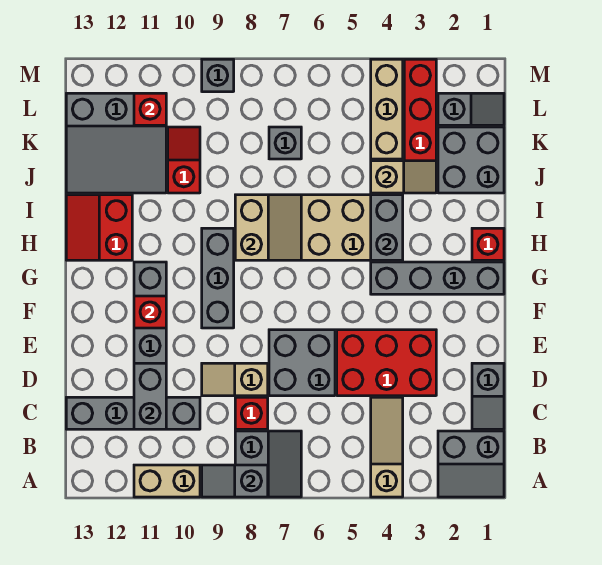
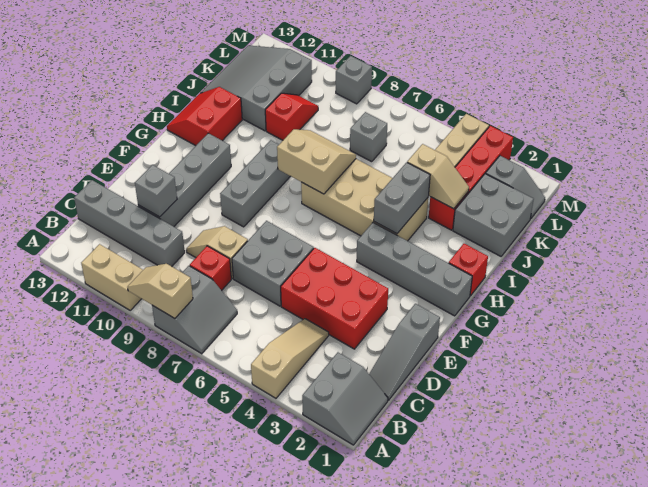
grey slope A1:B2 level 1 top B -> grey slope A1:B2 level 1 top 2
grey slope A8:A9 level 2 top 8 -> tan slope A8:A9 level 2 top 8
grey slope C1:D1 level 1 top D -> grey slope C1:E1 level 1 top E
grey brick C11:D11 level 2 -> grey brick D11 level 2
red brick F11 level 2 -> none
tan slope H7:I8 level 2 top 8 -> tan slope H7:I8 level 2 top H
grey slope J11:L13 level 1 top L -> grey slope J11:L13 level 1 top 11
red brick L11 level 2 -> none

